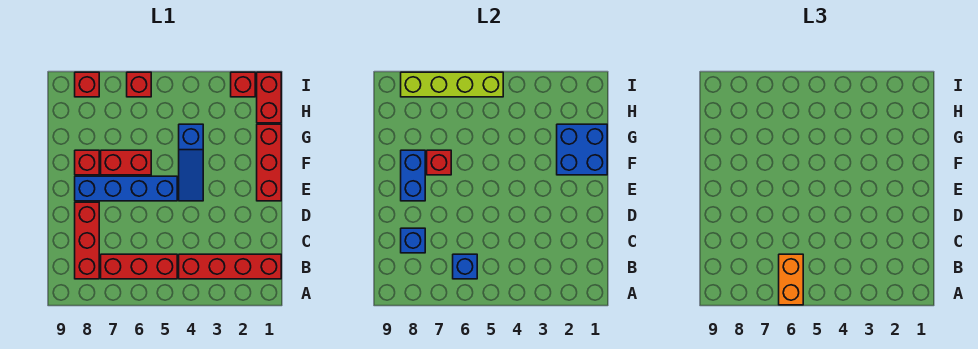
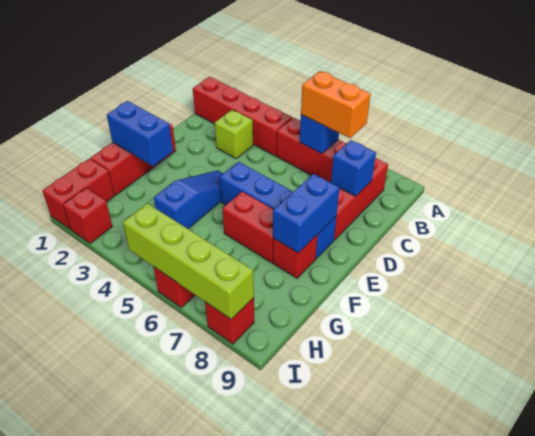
orange brick A6:B6 level 3 -> orange brick B6:B7 level 3
none -> lime brick C3 level 1
blue brick F1:G2 level 2 -> blue brick F1:F2 level 2
red brick F7 level 2 -> none

